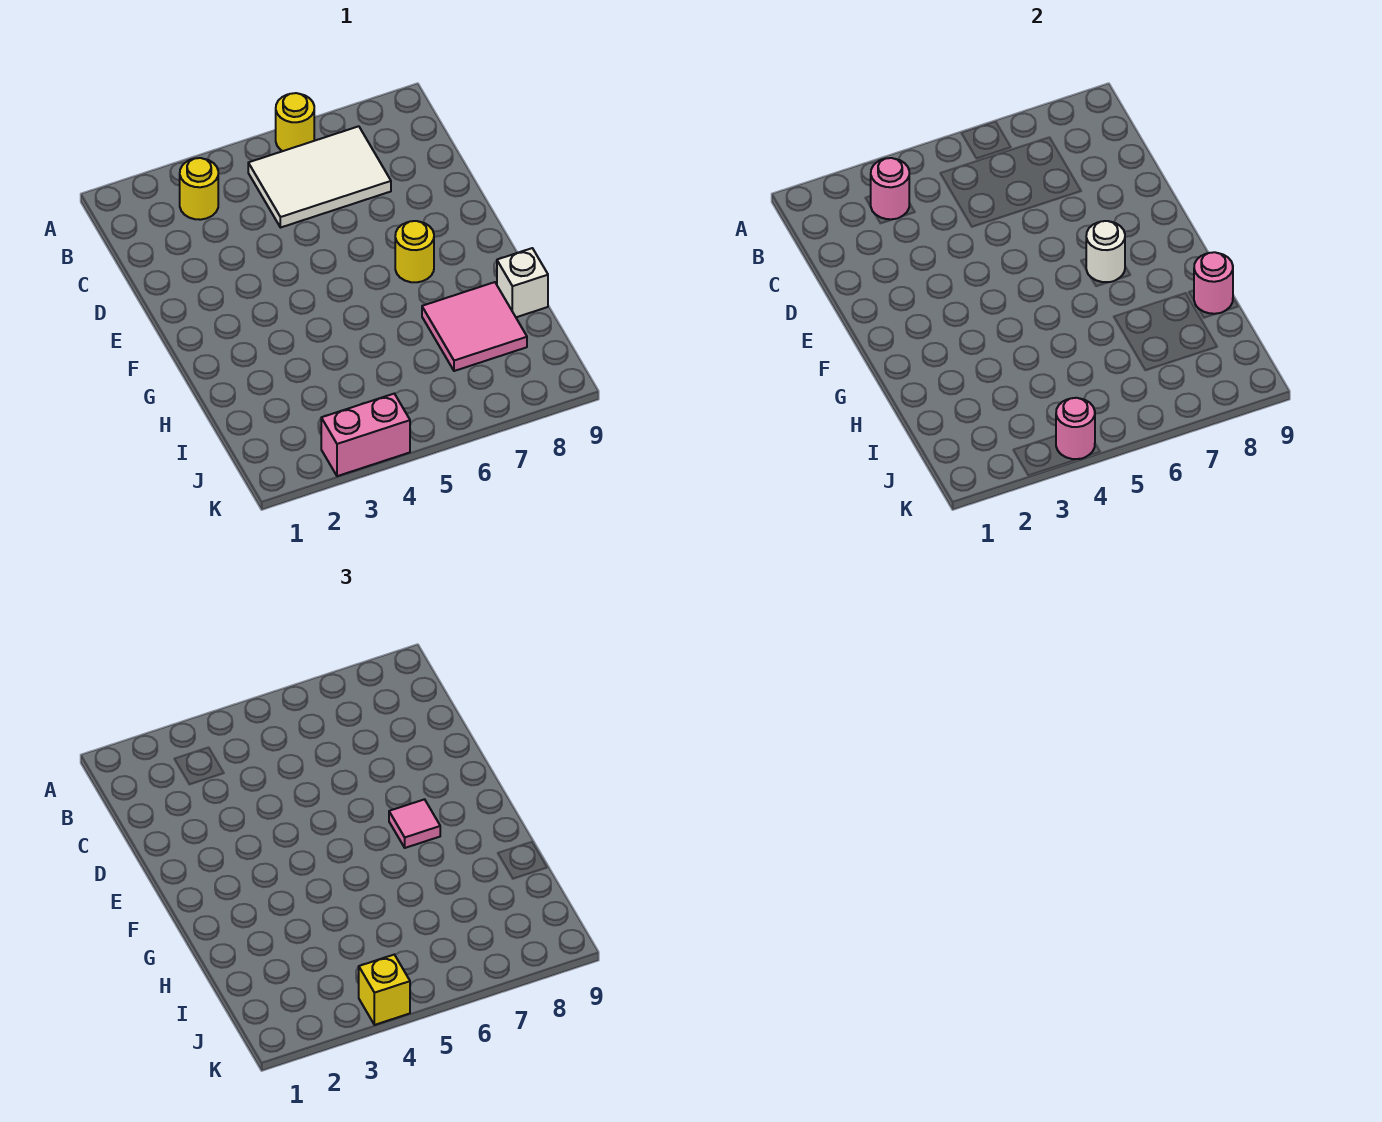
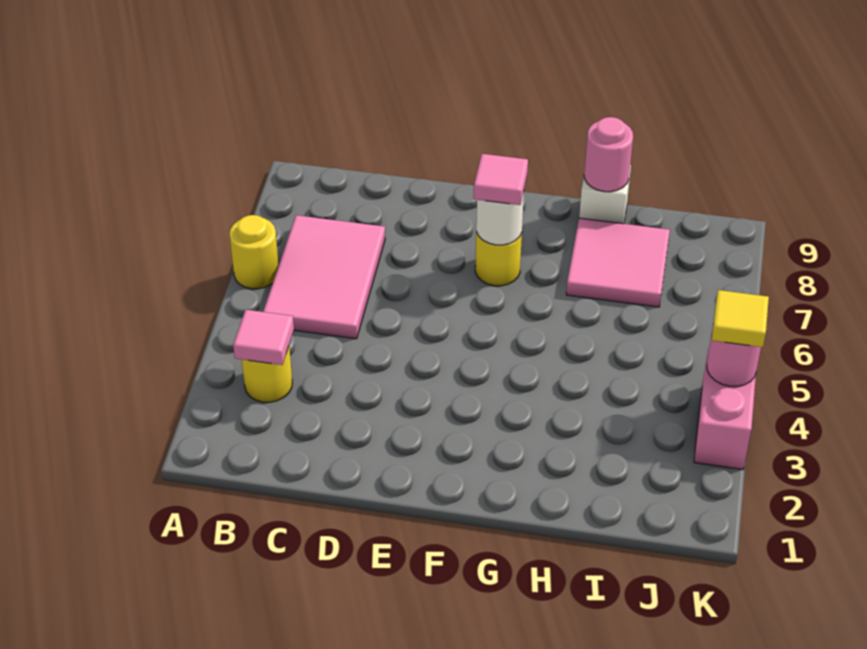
pink round brick B3 level 2 -> pink tile B3 level 2
white tile B5:C7 level 1 -> pink tile B5:C7 level 1
yellow brick K4 level 3 -> yellow tile K4 level 3

